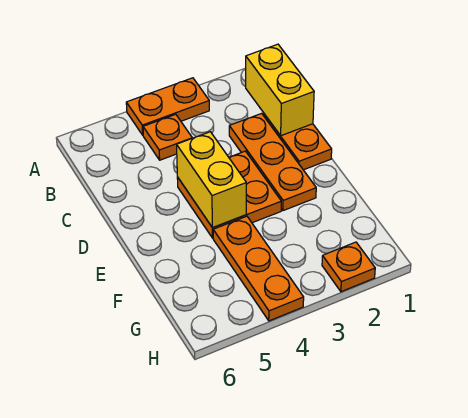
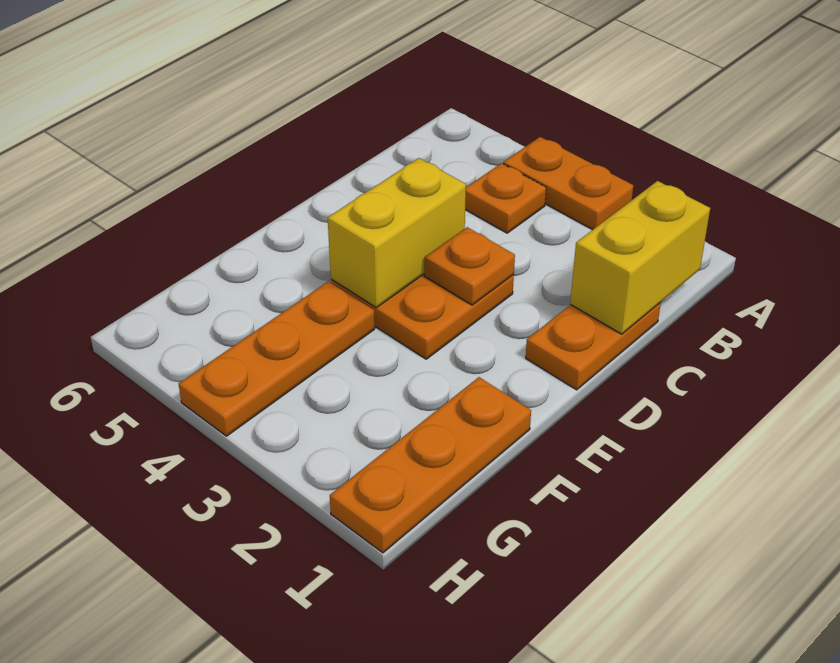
orange plate C2:E2 level 1 -> orange plate F1:H1 level 1
orange plate H2 level 1 -> orange plate D3 level 2

